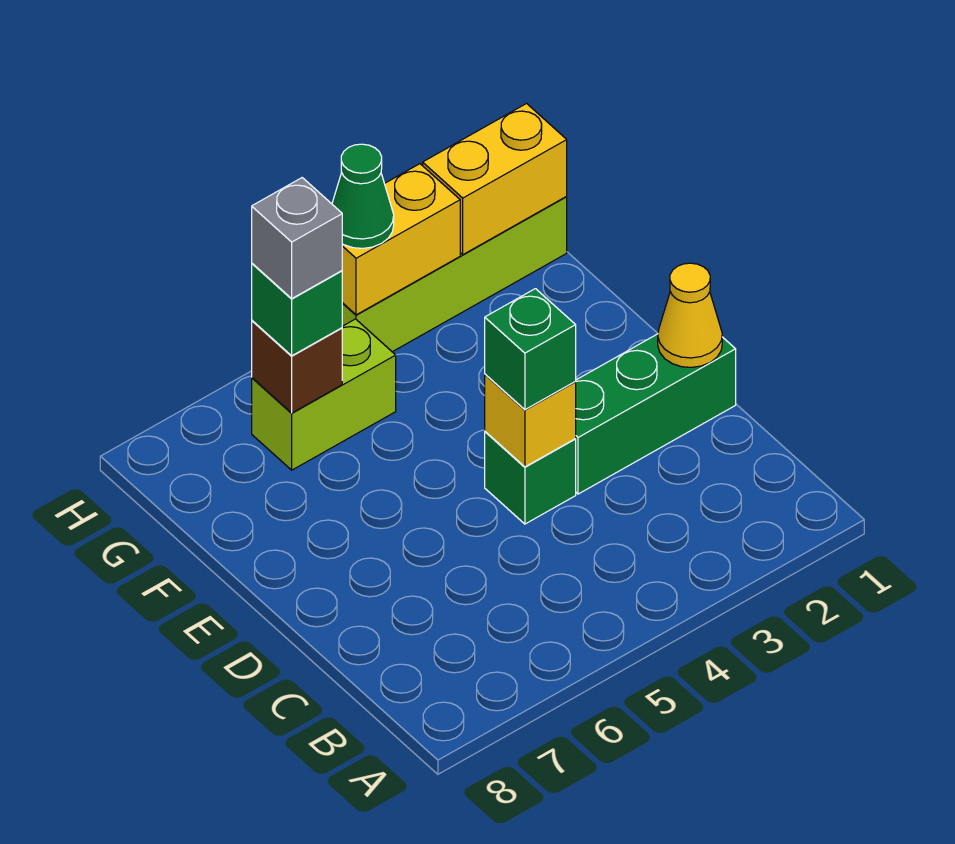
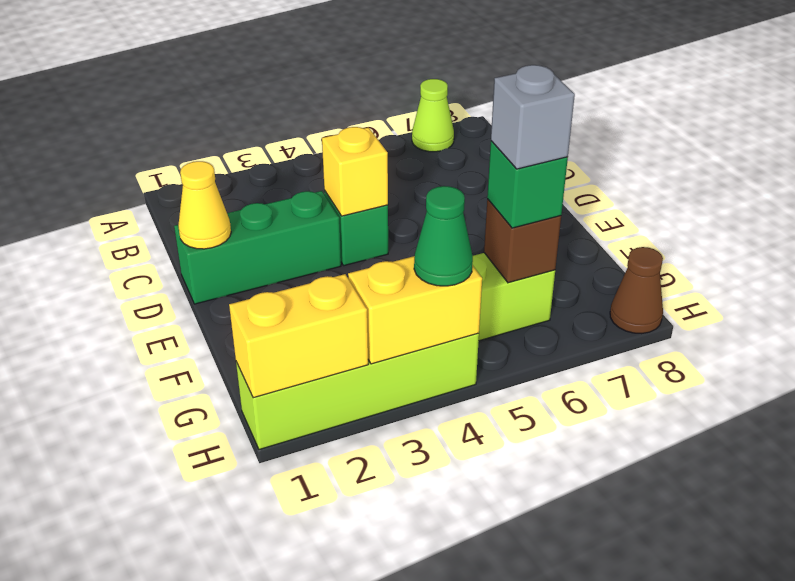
none -> lime cone A7 level 1
green brick D4 level 3 -> none
none -> brown cone H8 level 1

